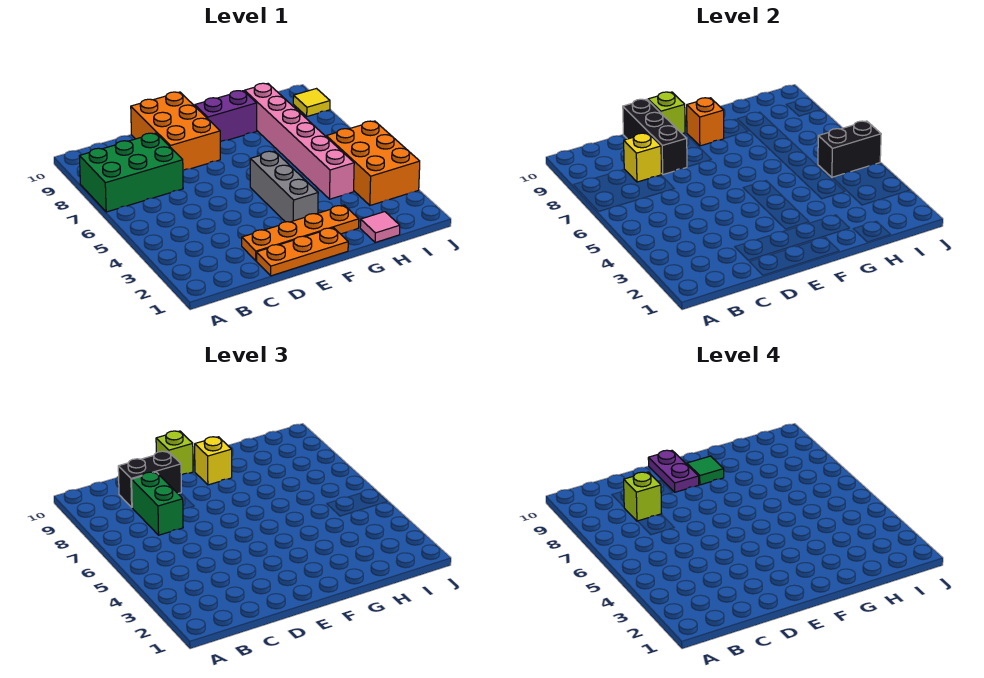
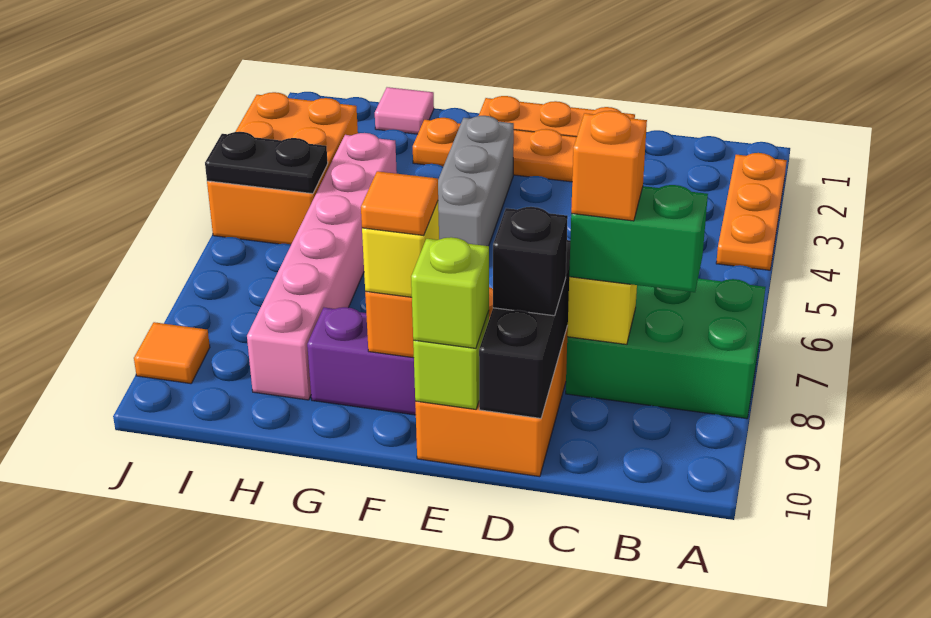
none -> orange plate A2:A4 level 1
green brick C7:C8 level 3 -> green brick B8:C8 level 3
lime brick C8 level 4 -> orange brick C8 level 4
black brick C9:D9 level 3 -> black brick D9 level 3
purple plate E9:E10 level 4 -> none
green tile F9 level 4 -> orange tile F9 level 4
black brick I5:J5 level 2 -> black plate I5:J5 level 2
yellow tile J9 level 1 -> orange tile J9 level 1

